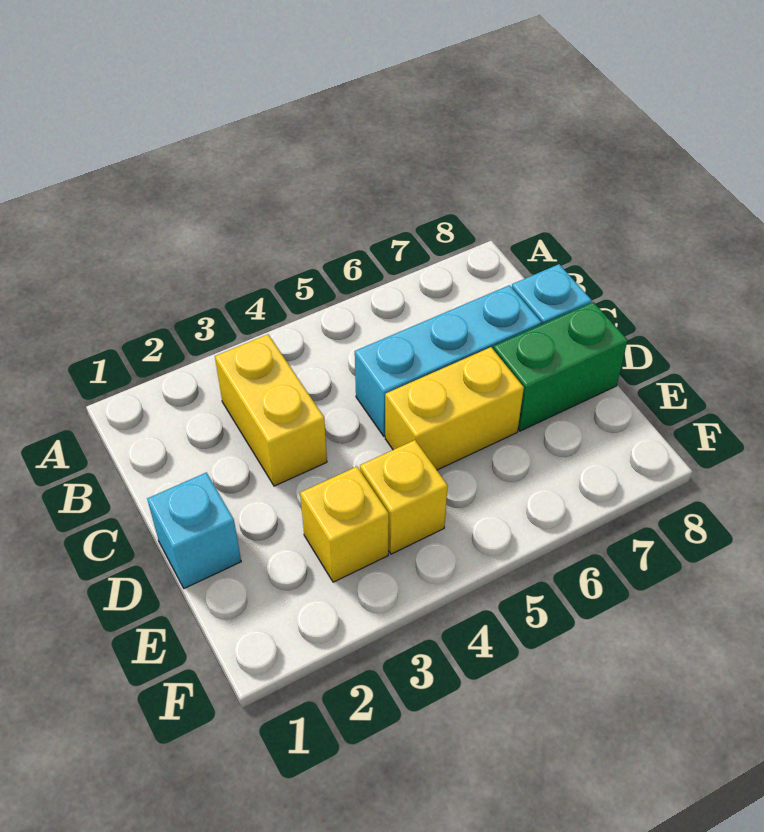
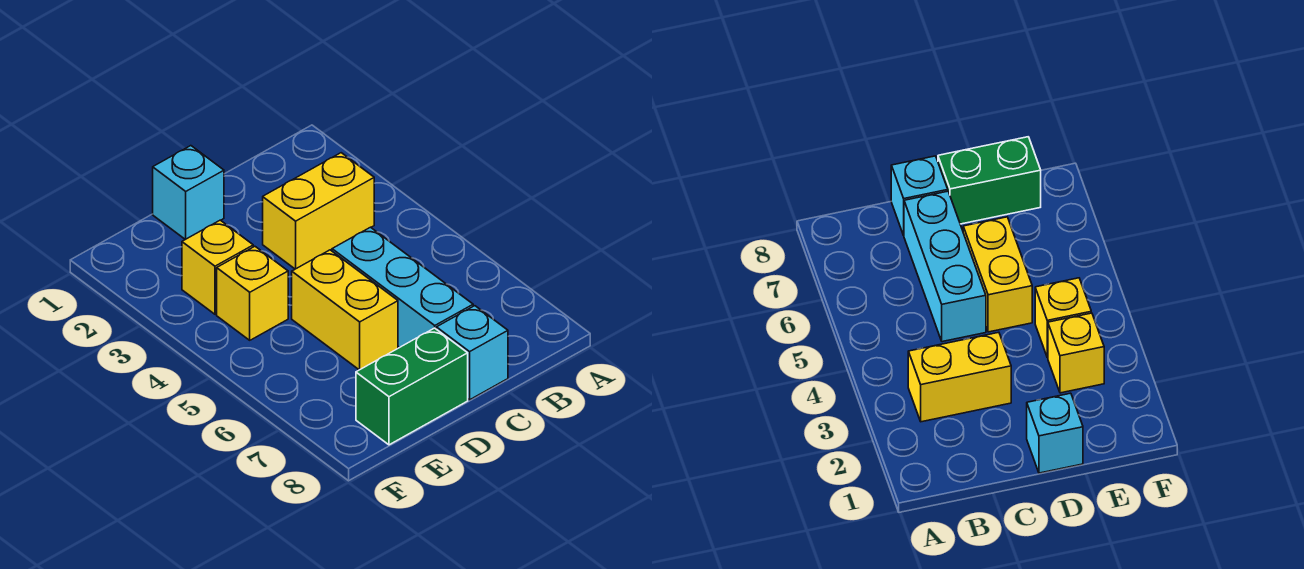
green brick D7:D8 level 1 -> green brick D8:E8 level 1

